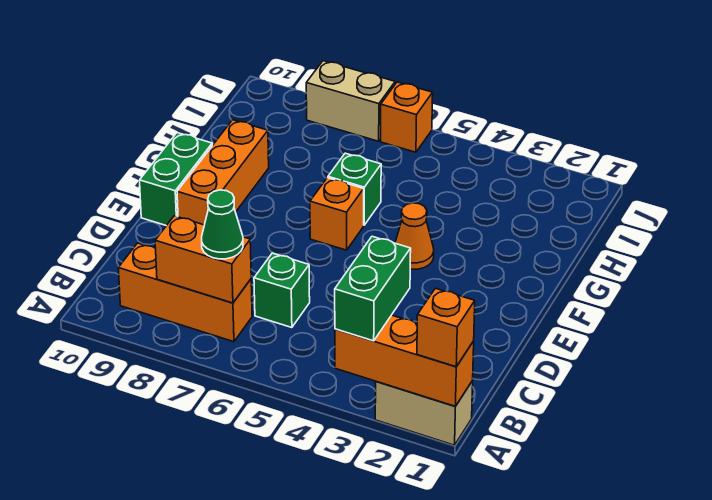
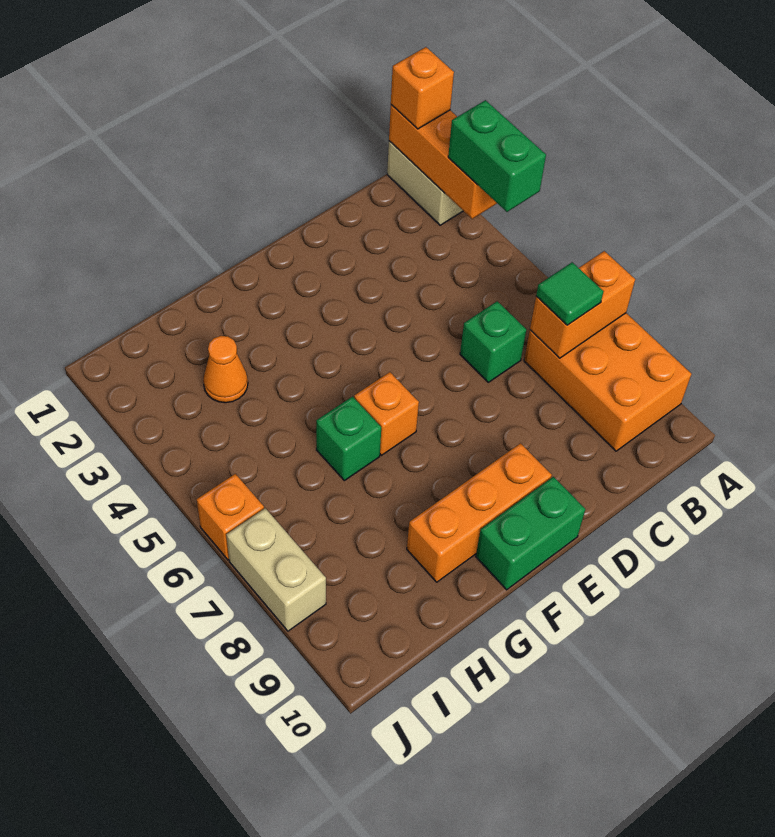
green brick A3:B3 level 3 -> green brick A3:A4 level 3
orange brick B7:B9 level 1 -> orange brick A7:B9 level 1
orange brick B7:B8 level 2 -> orange brick A7:B7 level 2
green cone B7 level 3 -> green tile B7 level 3
orange cone F4 level 1 -> orange cone H3 level 1

